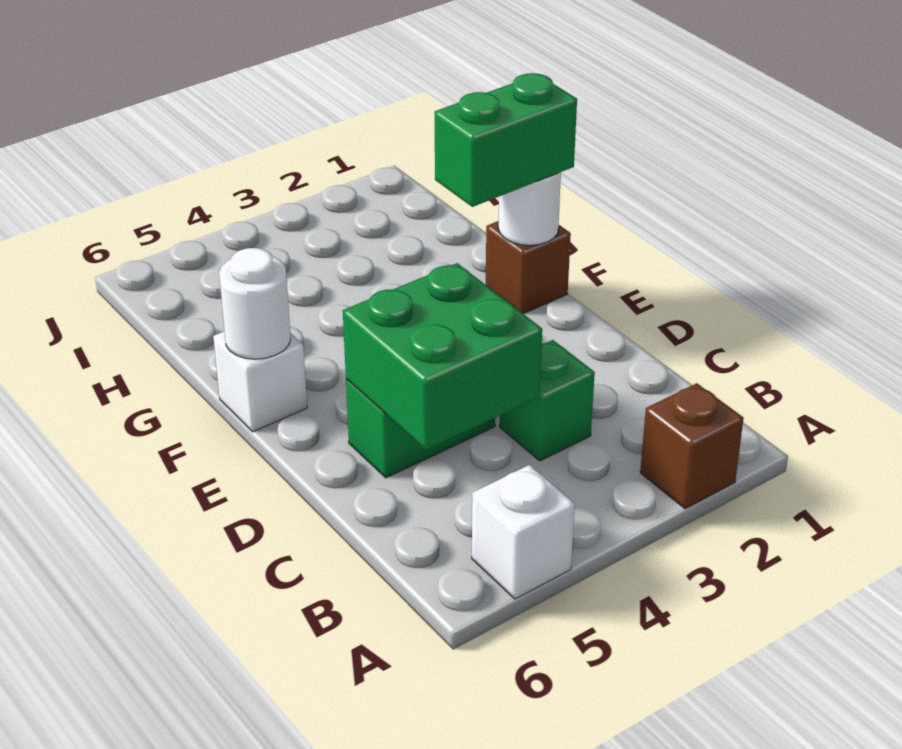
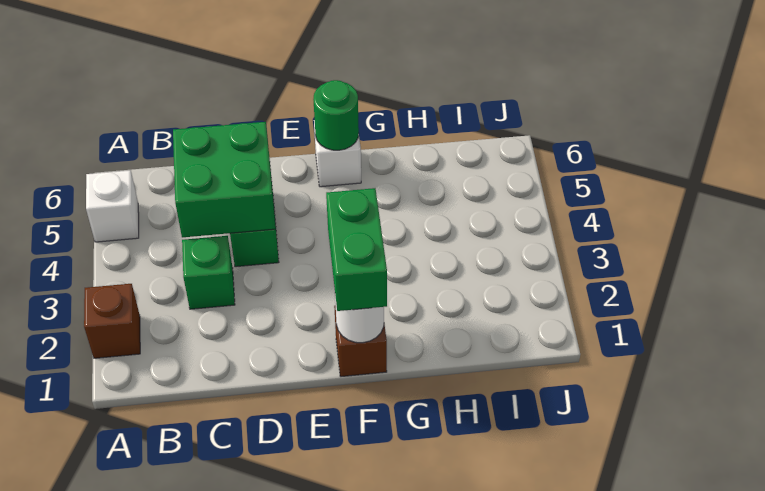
white round brick F6 level 2 -> green round brick F6 level 2

